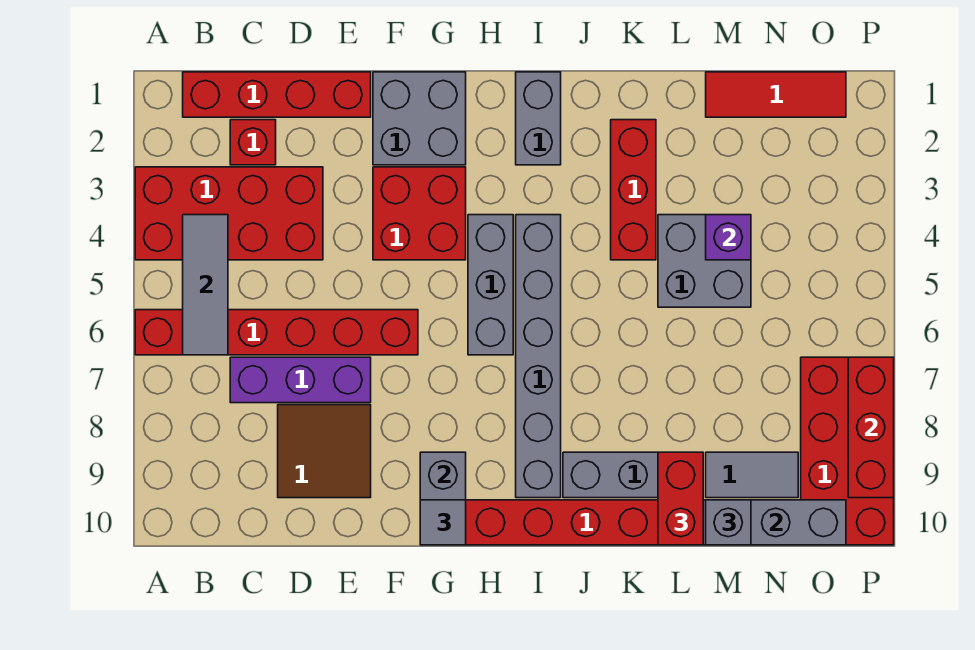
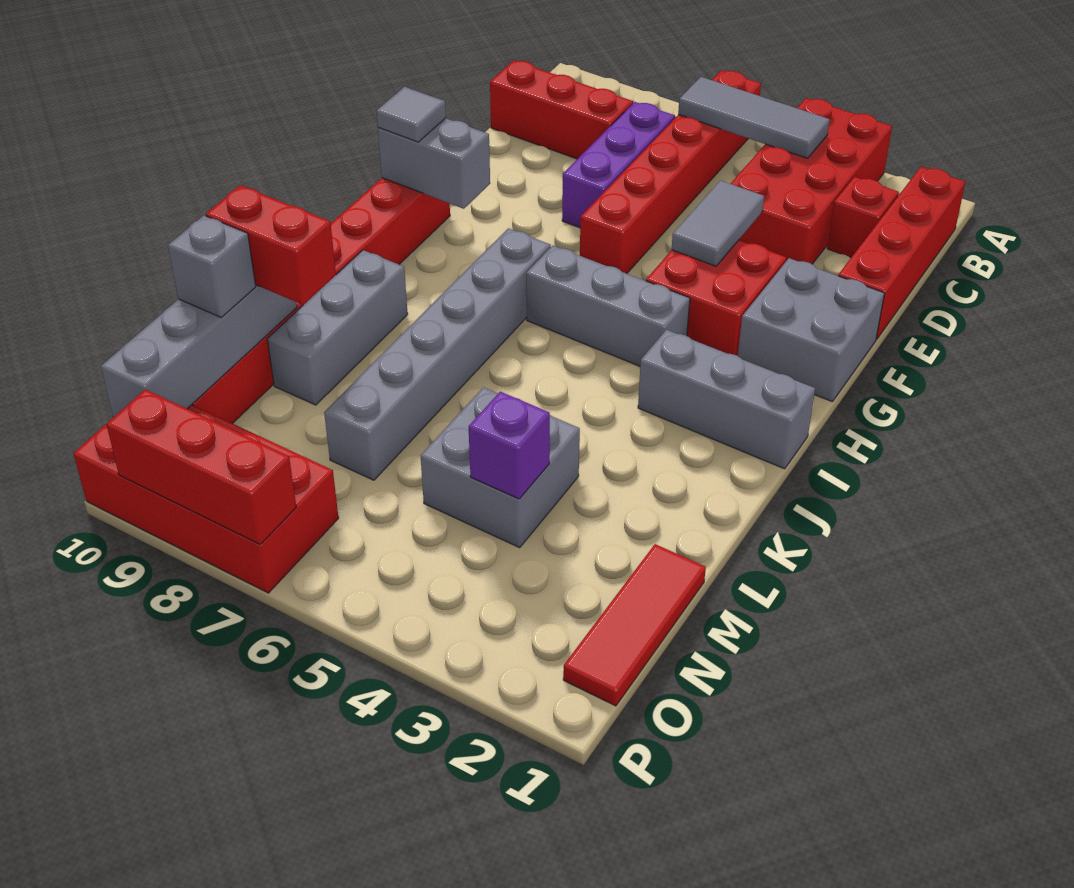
brown tile D8:E9 level 1 -> none
grey brick I1:I2 level 1 -> grey brick I1:I3 level 1
grey brick I4:I9 level 1 -> grey brick H7:M7 level 1
red brick K2:K4 level 1 -> red brick C8:C10 level 1
grey tile M9:N9 level 1 -> grey tile E4:F4 level 2

